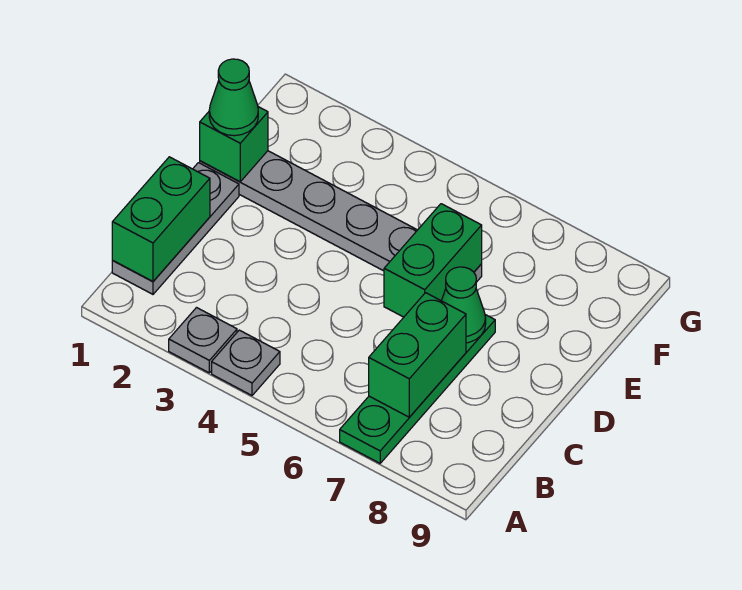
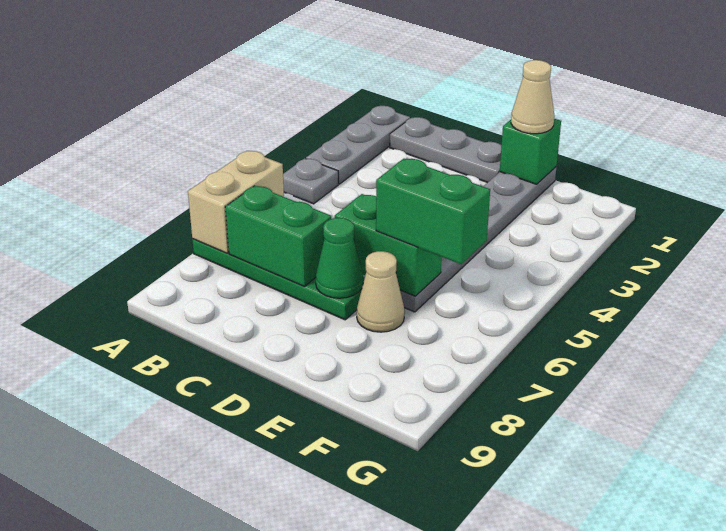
grey plate A3 level 1 -> grey plate A1:A3 level 1
none -> tan brick A6:A7 level 2
green brick B1:C1 level 2 -> green brick E6:F6 level 3
green cone E1 level 3 -> tan cone E1 level 3
none -> tan cone E7 level 1

